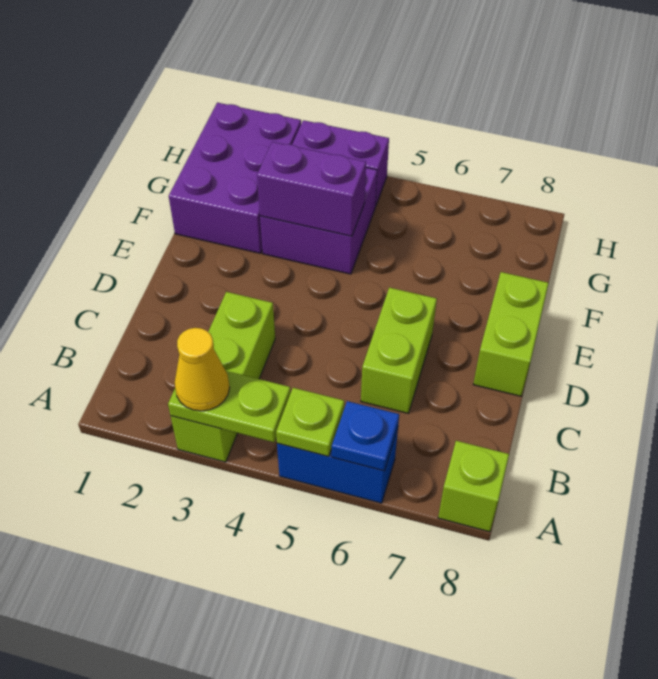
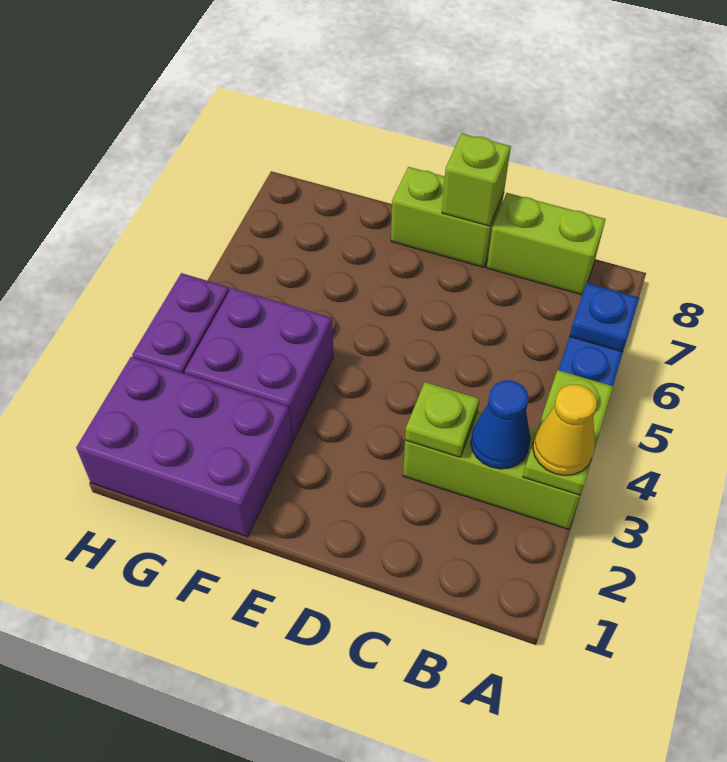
lime plate A5 level 2 -> lime plate C3 level 2
lime brick A8 level 1 -> lime brick D8 level 2
none -> blue cone B3 level 2
lime brick C6:D6 level 1 -> lime brick B8:C8 level 1
purple brick F3:F4 level 2 -> none

